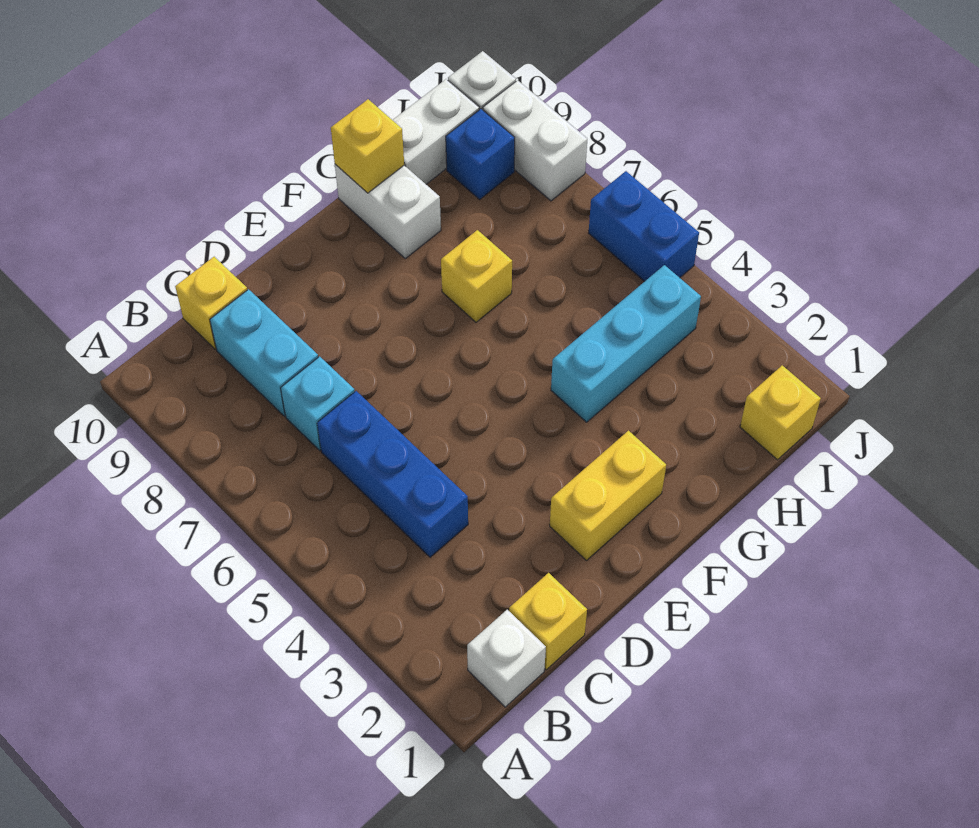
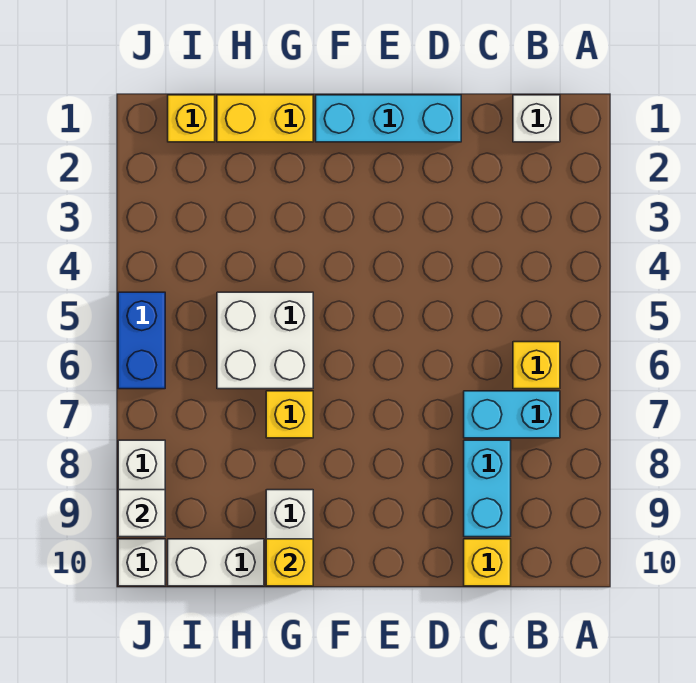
yellow brick C1 level 1 -> yellow brick B6 level 1
blue brick C4:C6 level 1 -> none
cyan brick C7 level 1 -> cyan brick B7:C7 level 1
yellow brick E2:F2 level 1 -> yellow brick G1:H1 level 1
cyan brick G4:I4 level 1 -> cyan brick D1:F1 level 1
none -> white brick G5:H6 level 1
blue brick I9 level 1 -> none
none -> white brick J9 level 2

